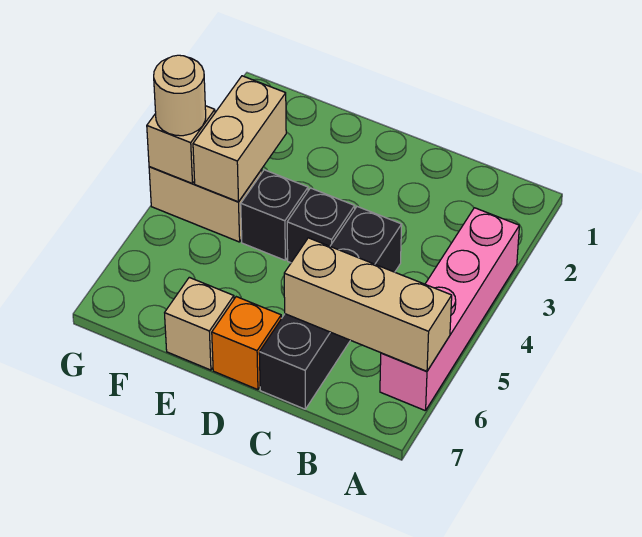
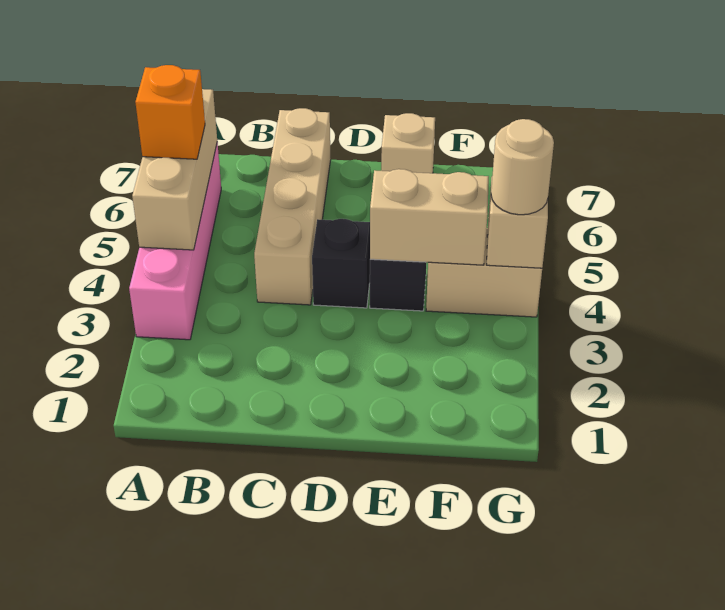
tan brick A6:C6 level 2 -> tan brick A4:A6 level 2
black brick C4:C7 level 1 -> tan brick C4:C7 level 1
orange brick D7 level 1 -> orange brick A5 level 3
tan brick F3:F4 level 2 -> tan brick E4:F4 level 2

